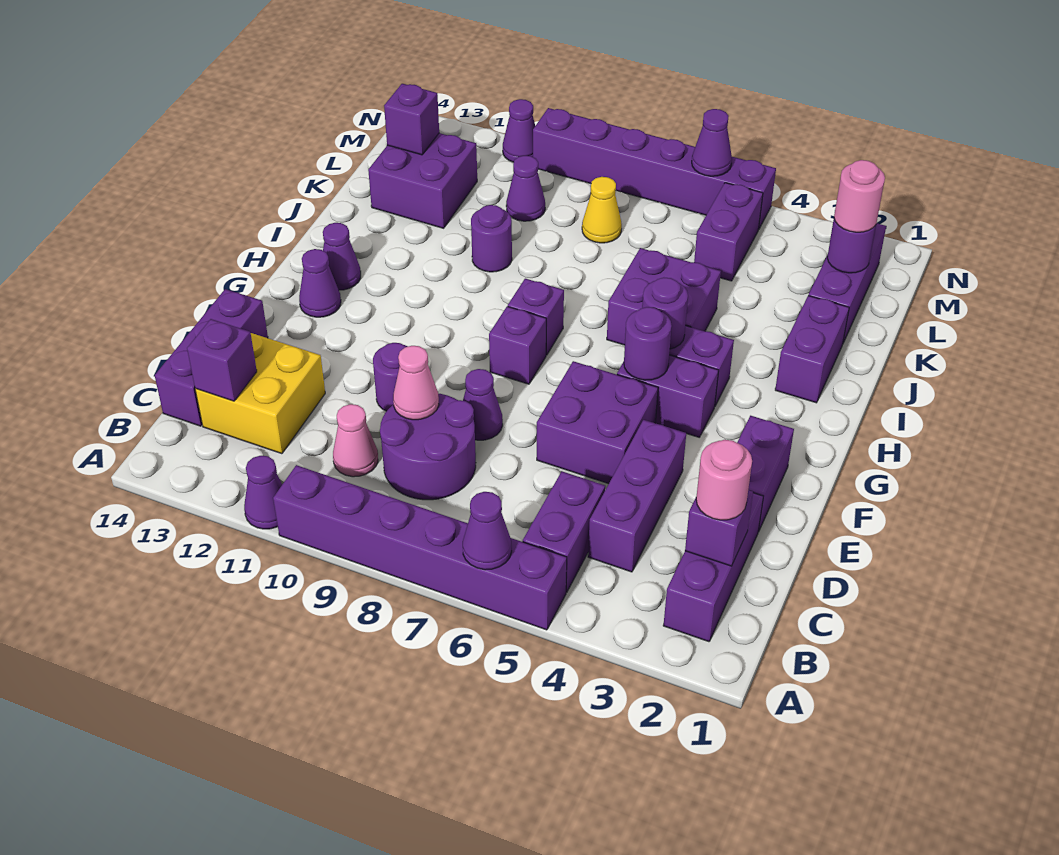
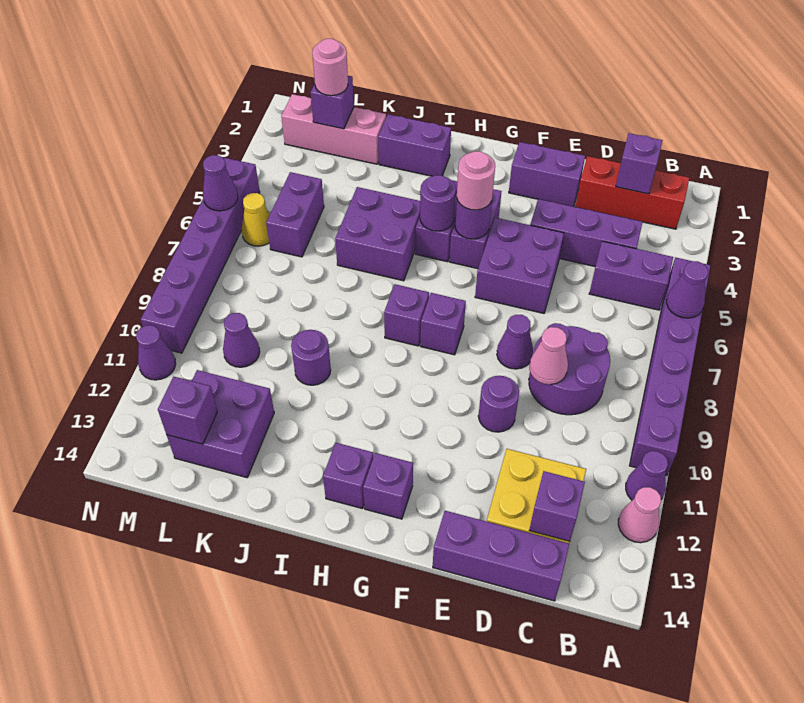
purple brick B2:D2 level 1 -> red brick B2:D2 level 1
pink round brick C2 level 3 -> pink round brick G5 level 3
pink cone C10 level 1 -> pink cone A12 level 1
purple cone G13 level 1 -> purple brick G13 level 1
purple cone H13 level 1 -> purple brick H13 level 1
purple brick K2:M2 level 1 -> pink brick K2:M2 level 1
purple round brick L2 level 2 -> purple brick L2 level 2
purple brick L5:M5 level 1 -> purple brick L5:L6 level 1
yellow cone L8 level 1 -> yellow cone M6 level 1

